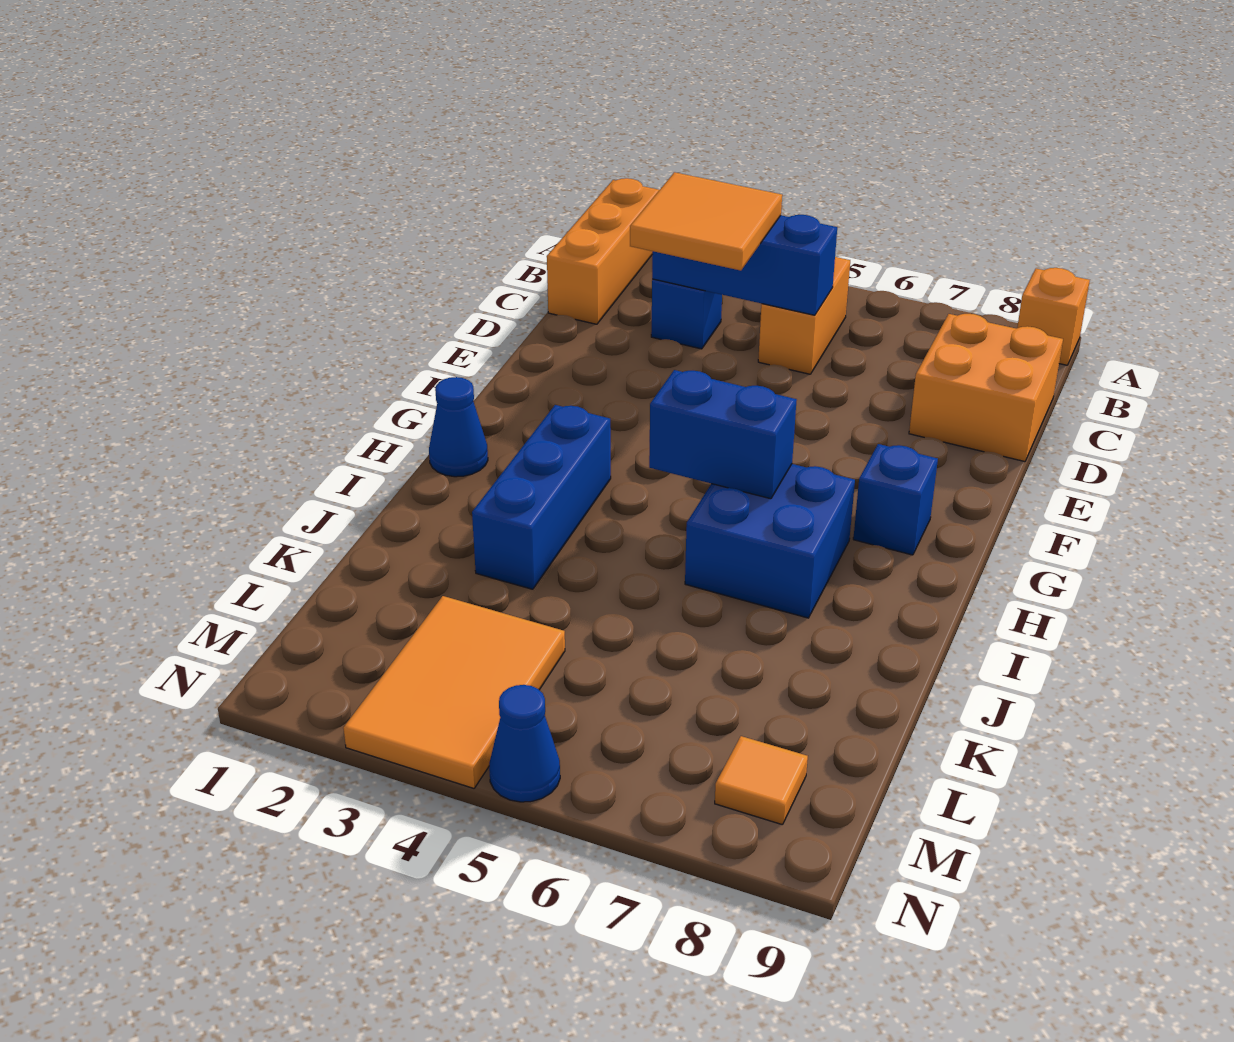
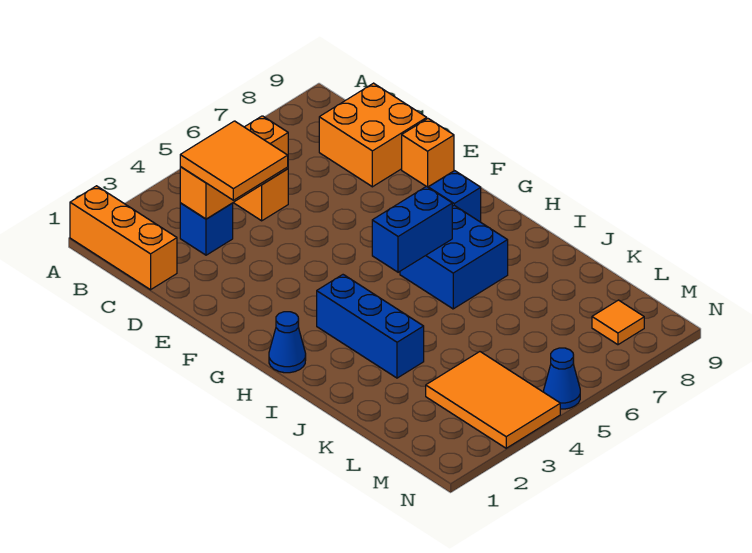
orange brick A9 level 1 -> orange brick E9 level 1
blue brick C3:C5 level 2 -> orange brick C3:C5 level 2

